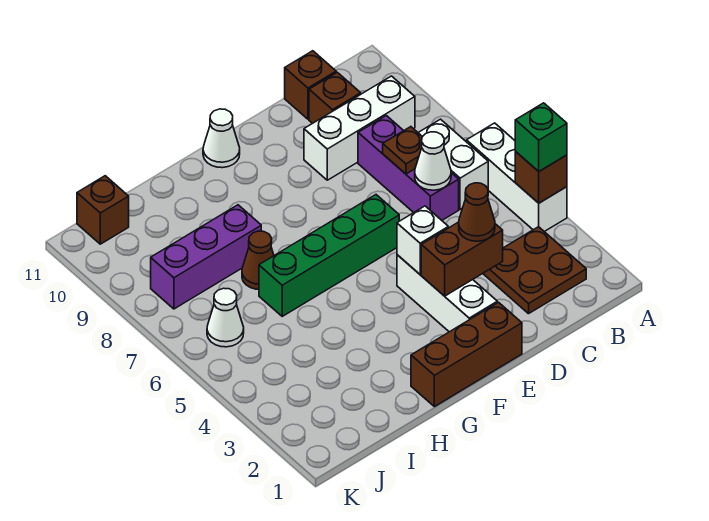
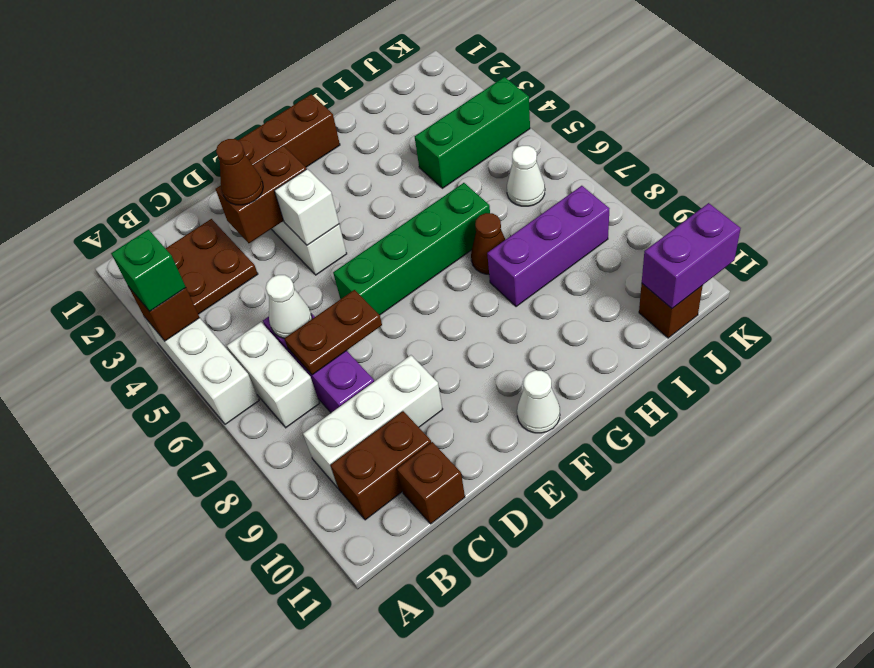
brown plate C7 level 2 -> brown plate C7:D7 level 2
brown brick C10 level 1 -> brown brick B10:C10 level 1
none -> green brick I4:K4 level 1
none -> purple brick J11:K11 level 2

